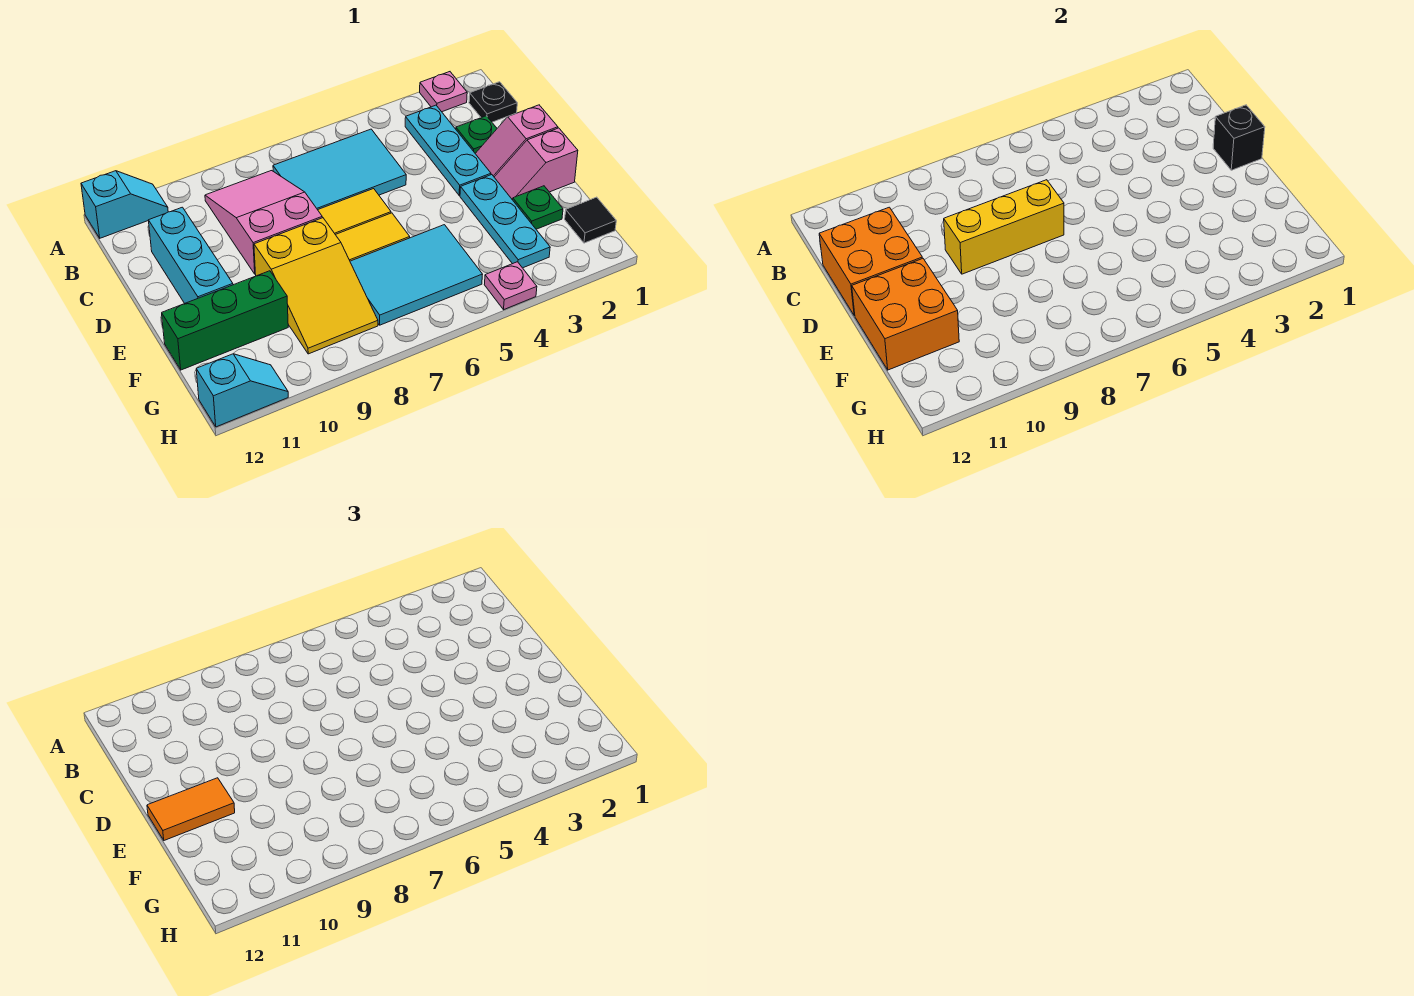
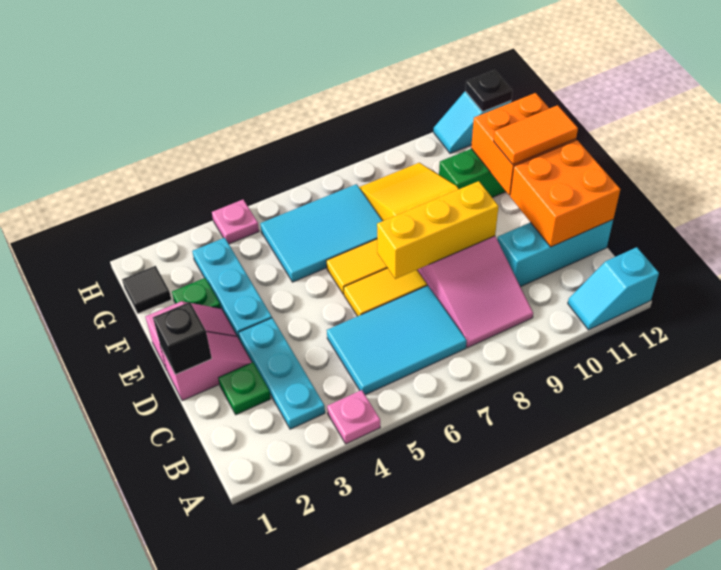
pink plate A2 level 1 -> pink plate A4 level 1
black plate B1 level 1 -> black plate H12 level 2
cyan brick C11:E11 level 1 -> cyan brick C10:C12 level 1

